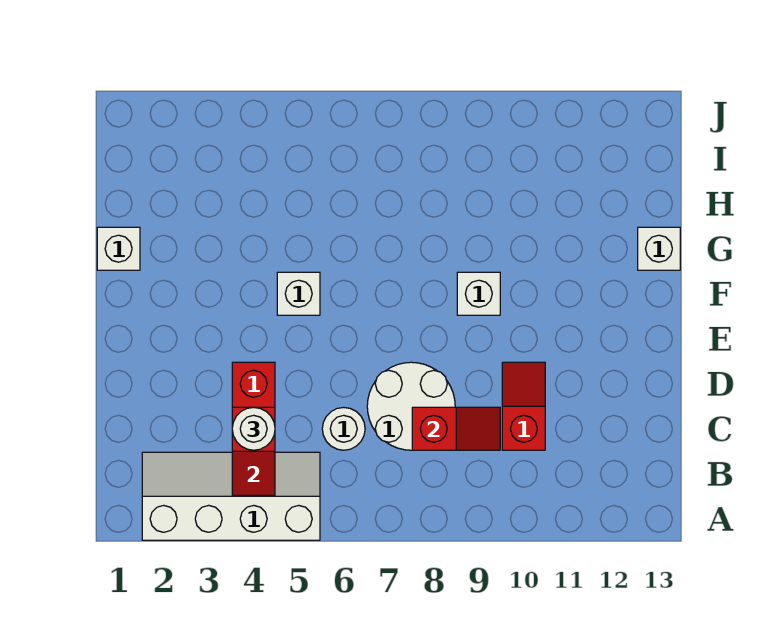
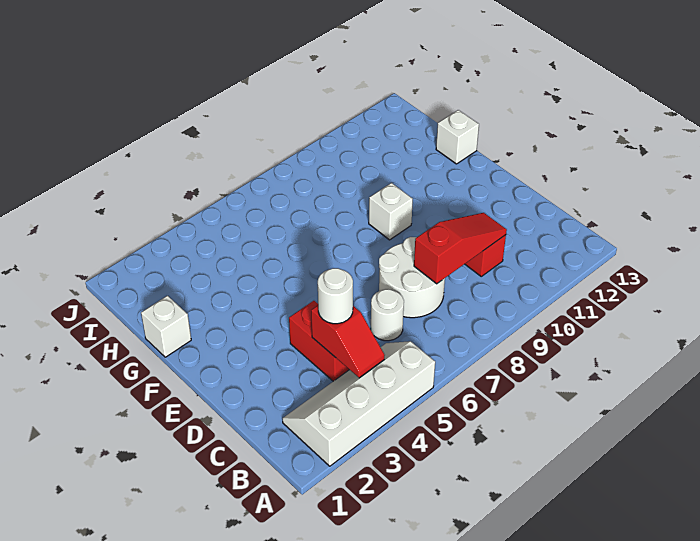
red slope C8:C9 level 2 top 8 -> red slope C8:C10 level 2 top 8
white brick F5 level 1 -> none

